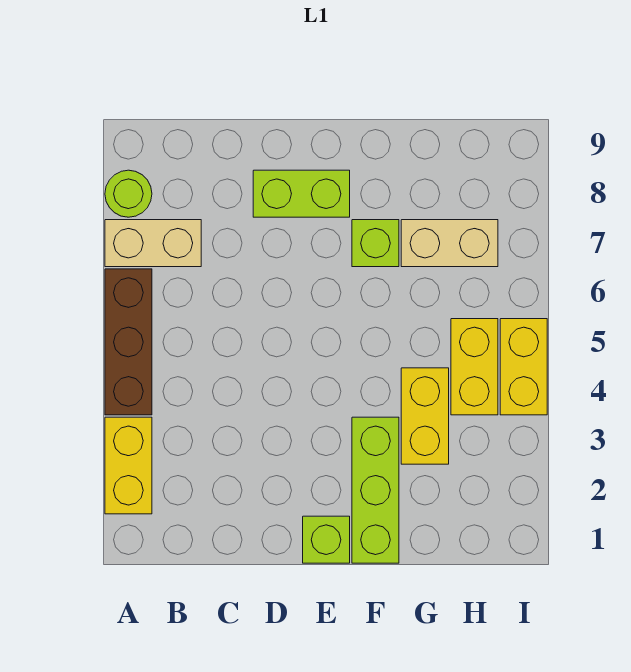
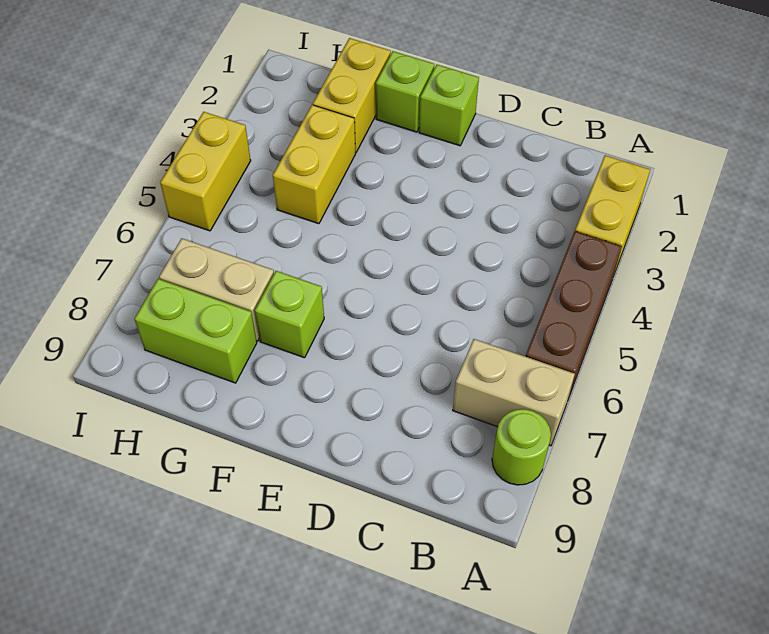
lime brick D8:E8 level 1 -> lime brick G8:H8 level 1
lime brick F1:F3 level 1 -> lime brick F1 level 1
yellow brick H4:H5 level 1 -> yellow brick G1:G2 level 1

